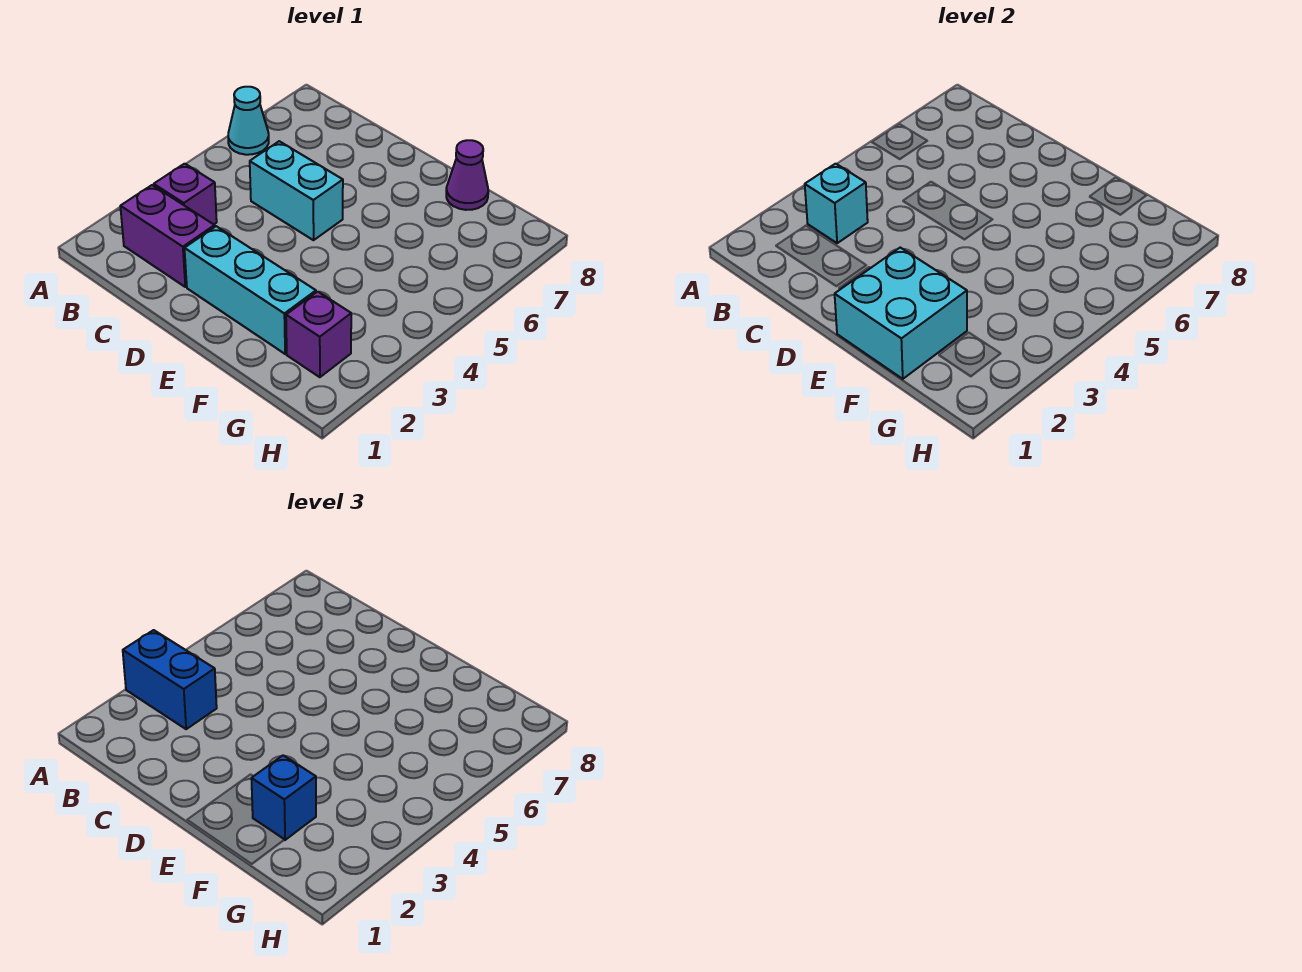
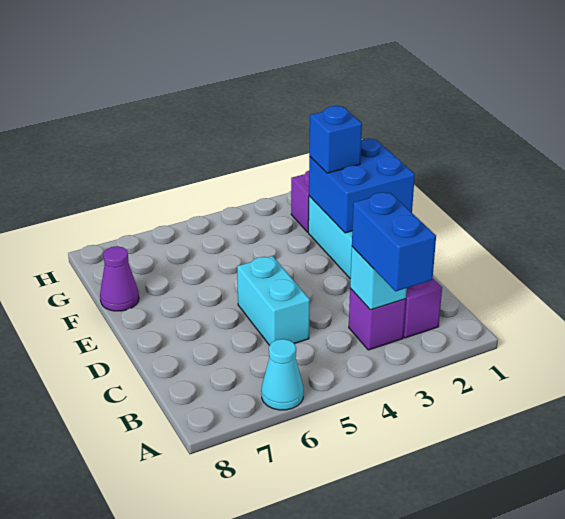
cyan brick E1:F2 level 2 -> blue brick E1:F2 level 2

